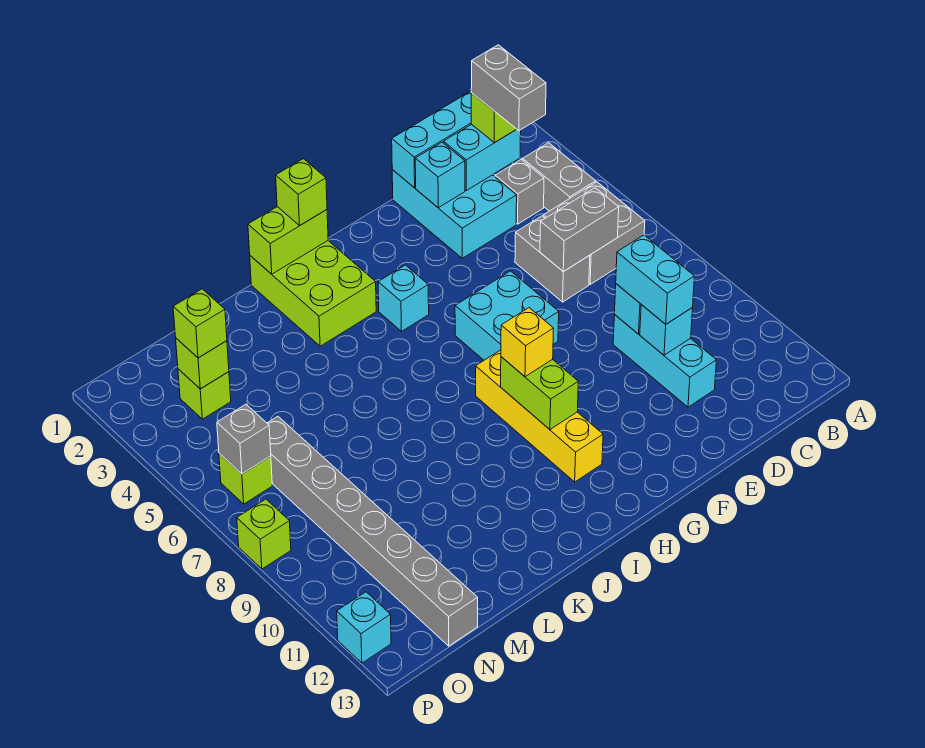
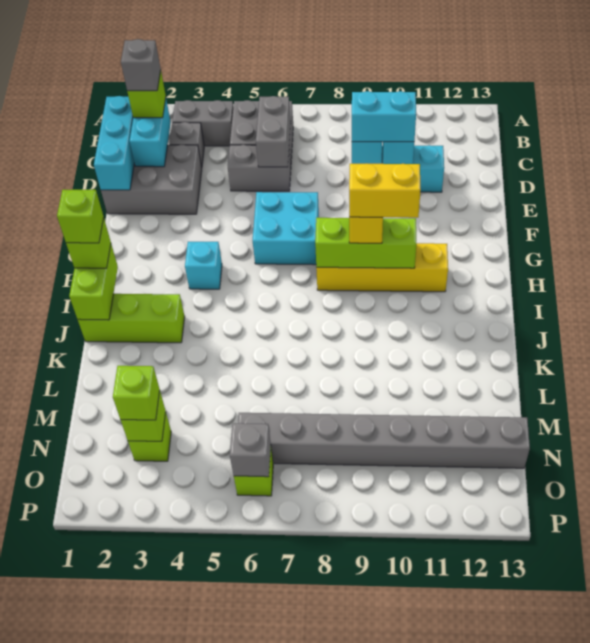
grey brick C2:C3 level 4 -> grey brick C2 level 4
cyan brick D1:E3 level 1 -> grey brick D1:E3 level 1
cyan brick E2 level 2 -> none
lime brick H9:H10 level 2 -> lime brick H8:H10 level 2
none -> yellow brick H9:H10 level 4
lime brick I1:J3 level 1 -> lime brick J1:J3 level 1
lime brick P8 level 1 -> lime brick I1 level 4
cyan brick P12 level 1 -> none

